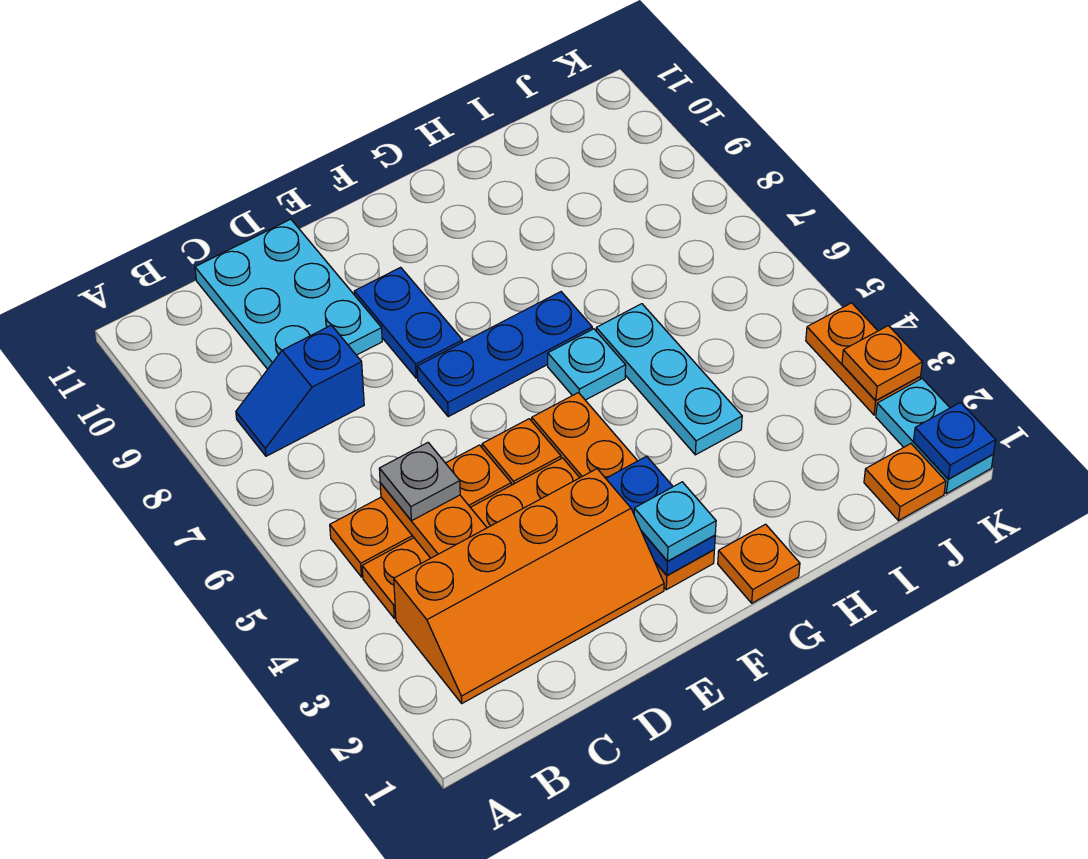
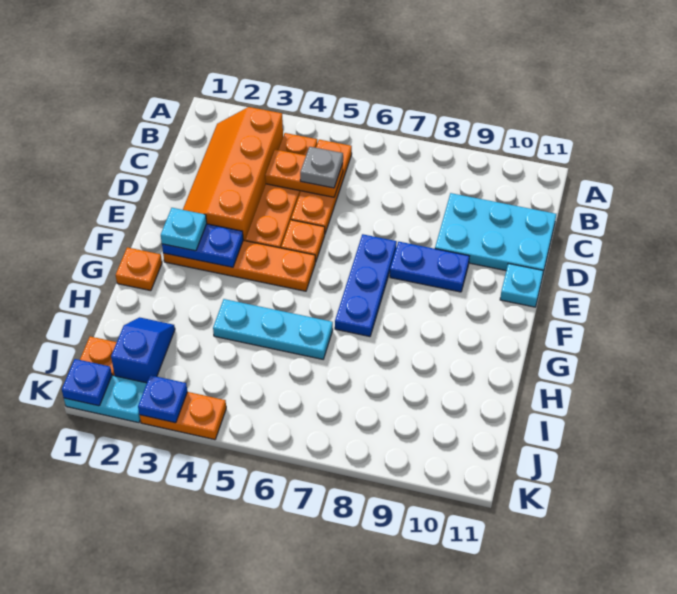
blue slope B8:C8 level 1 top C -> blue slope I2:J2 level 1 top J
cyan plate G6 level 1 -> cyan plate E11 level 1
orange plate K3 level 2 -> blue plate K3 level 2

